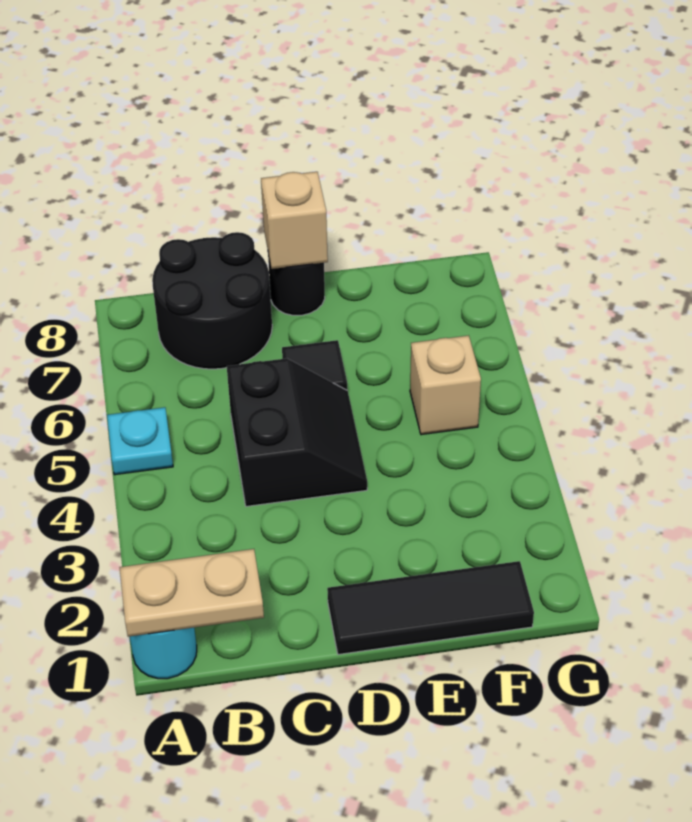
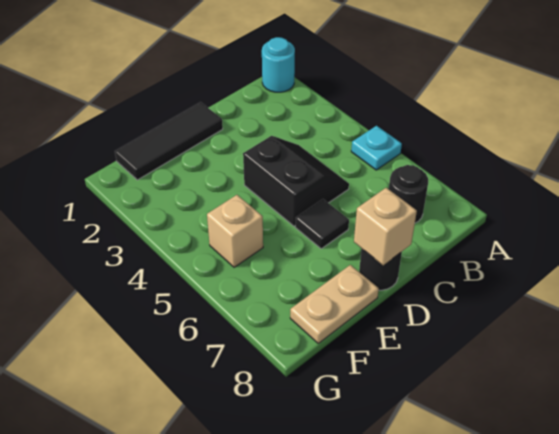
tan plate A1:B1 level 2 -> tan plate E8:F8 level 1
black round brick B7:C8 level 1 -> black round brick B7 level 1
black slope C4:D5 level 1 top C -> black slope C4:D5 level 1 top D

